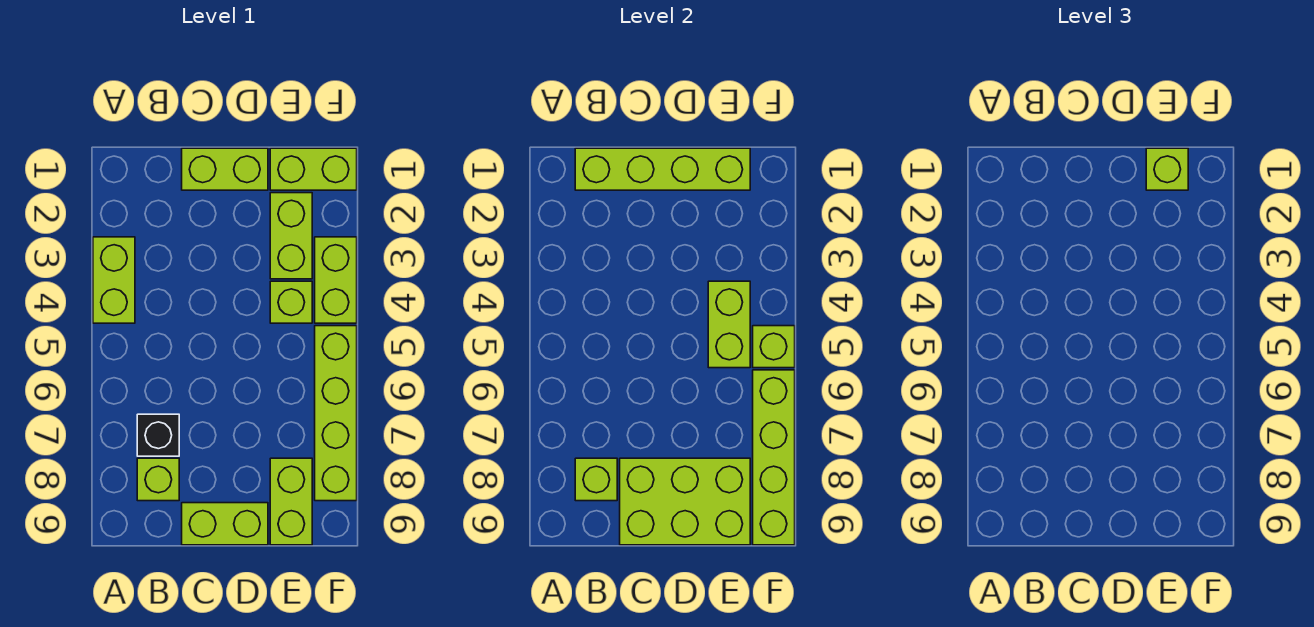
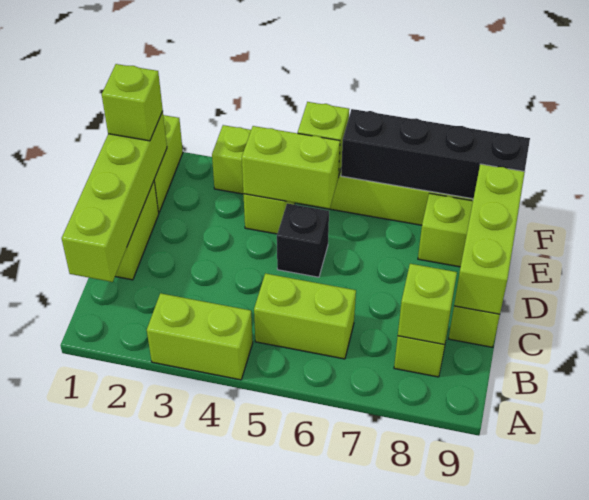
black brick B7 level 1 -> black brick D5 level 1
lime brick C8:E9 level 2 -> lime brick C9:E9 level 2
lime brick E2:E3 level 1 -> lime brick B5:B6 level 1
lime brick F6:F9 level 2 -> black brick F6:F9 level 2

